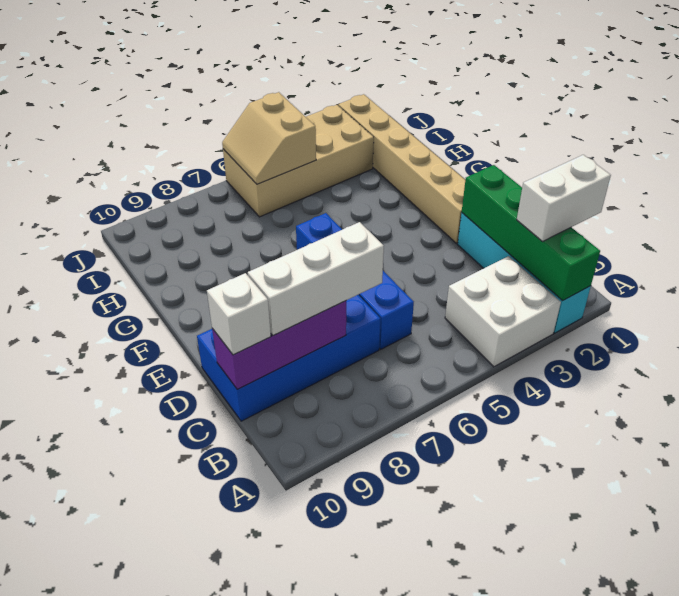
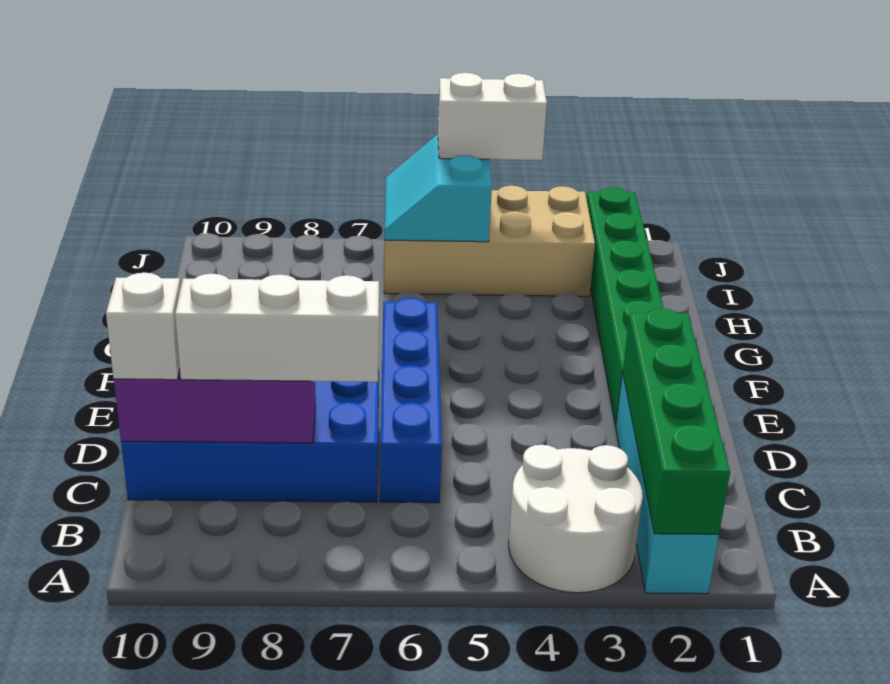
white brick A3:B4 level 1 -> white round brick A3:B4 level 1
white brick B1:B2 level 3 -> white brick J4:J5 level 3
tan brick E2:J2 level 1 -> green brick E2:J2 level 1
tan slope I5:J6 level 2 top 5 -> cyan slope I5:J6 level 2 top 5

